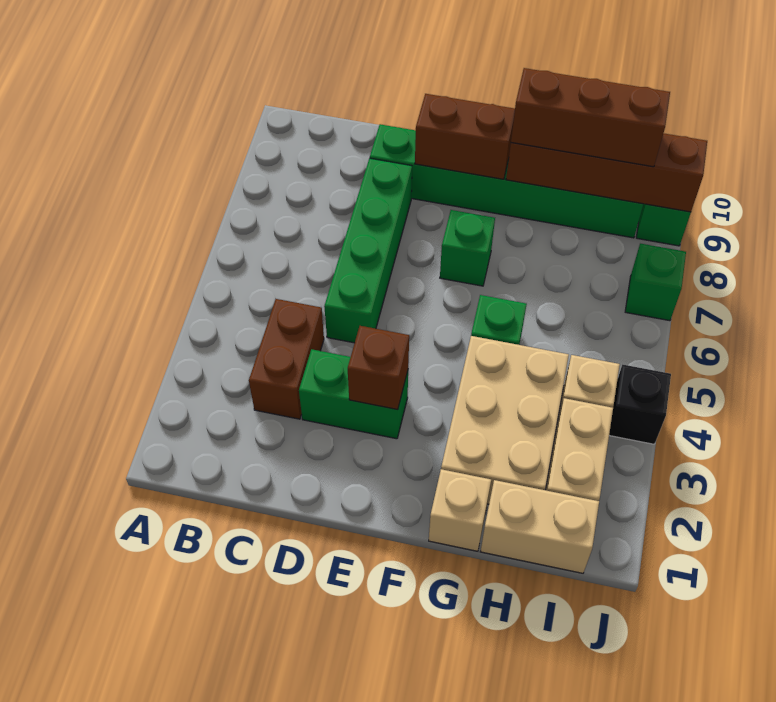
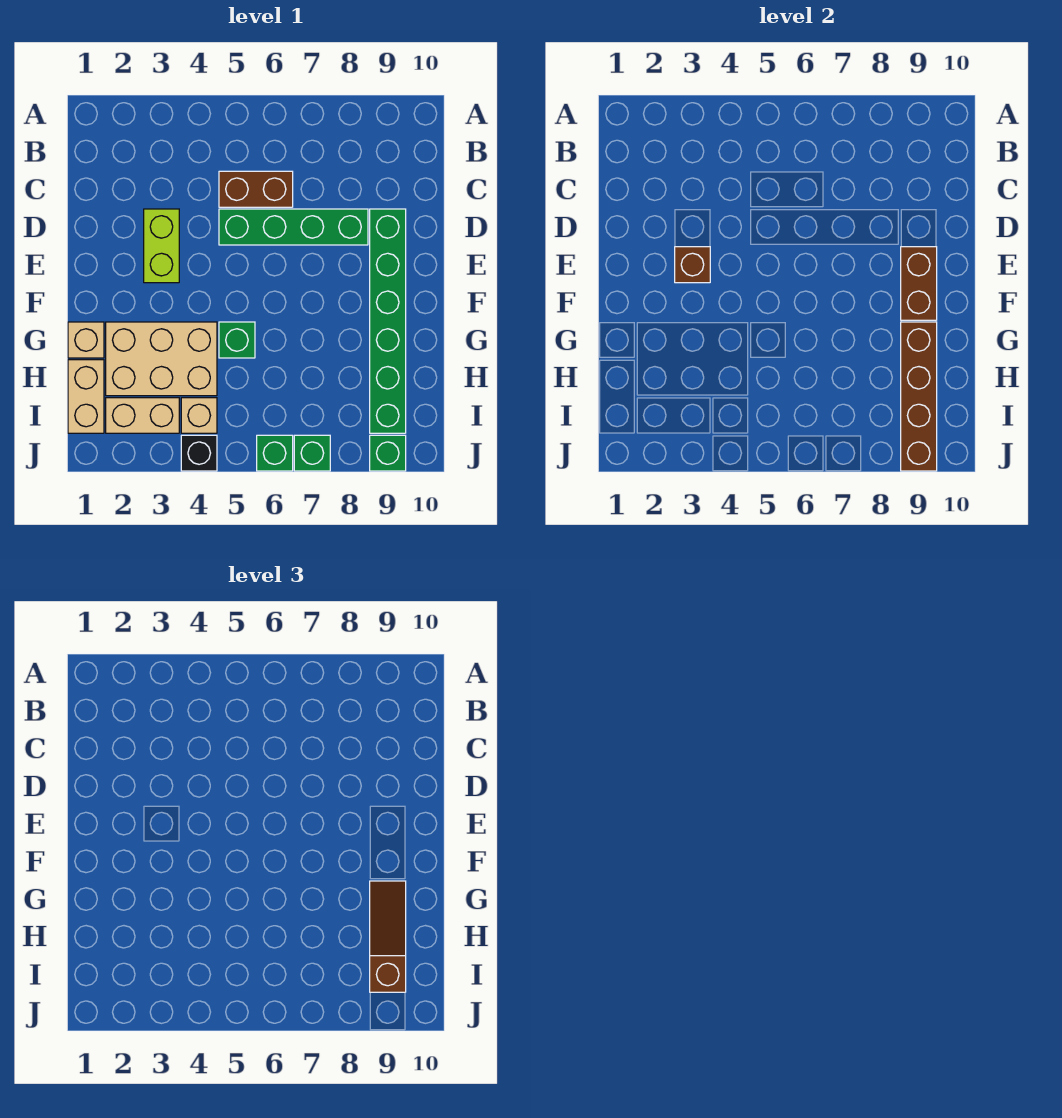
brown brick C3:C4 level 1 -> brown brick C5:C6 level 1
green brick D3:E3 level 1 -> lime brick D3:E3 level 1
green brick F7 level 1 -> green brick J6 level 1
brown brick G9:I9 level 3 -> brown slope G9:I9 level 3 top I

